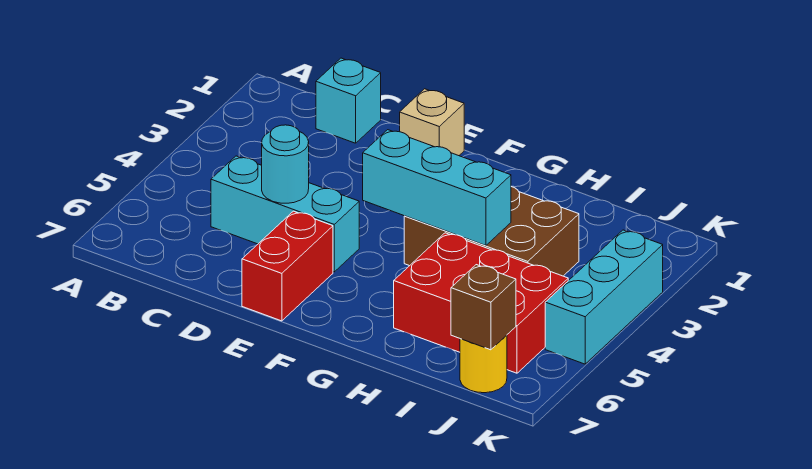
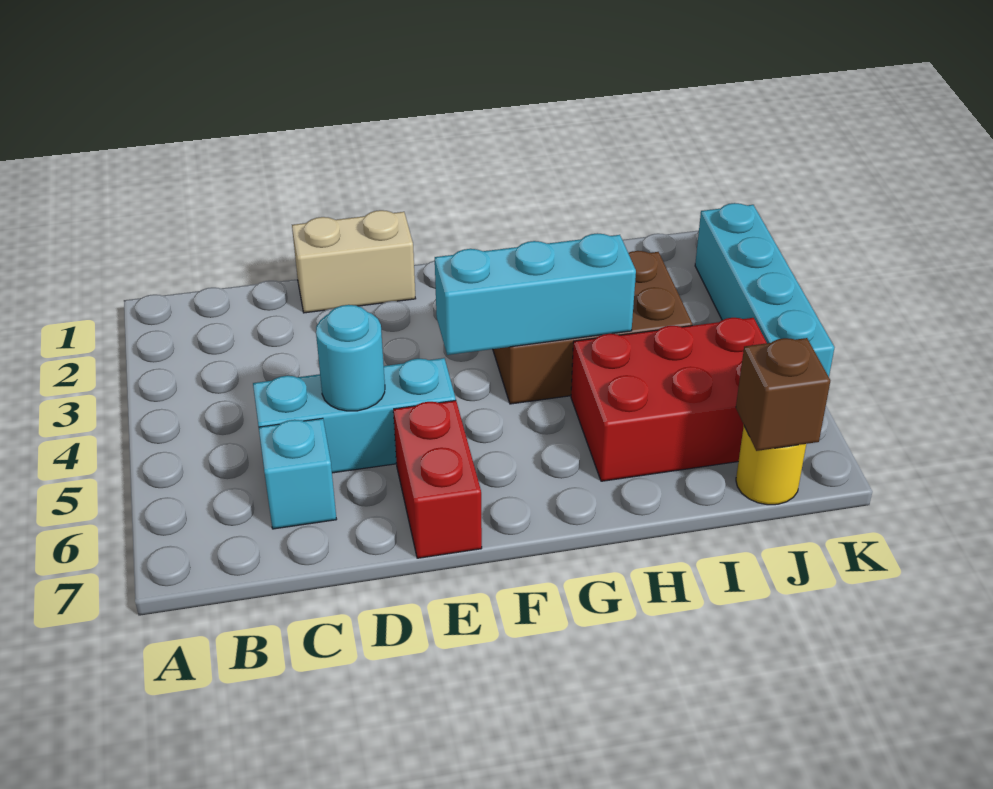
cyan brick C1 level 1 -> cyan brick C6 level 1
tan brick E1 level 1 -> tan brick D1:E1 level 1
cyan brick K3:K5 level 1 -> cyan brick K2:K5 level 1

